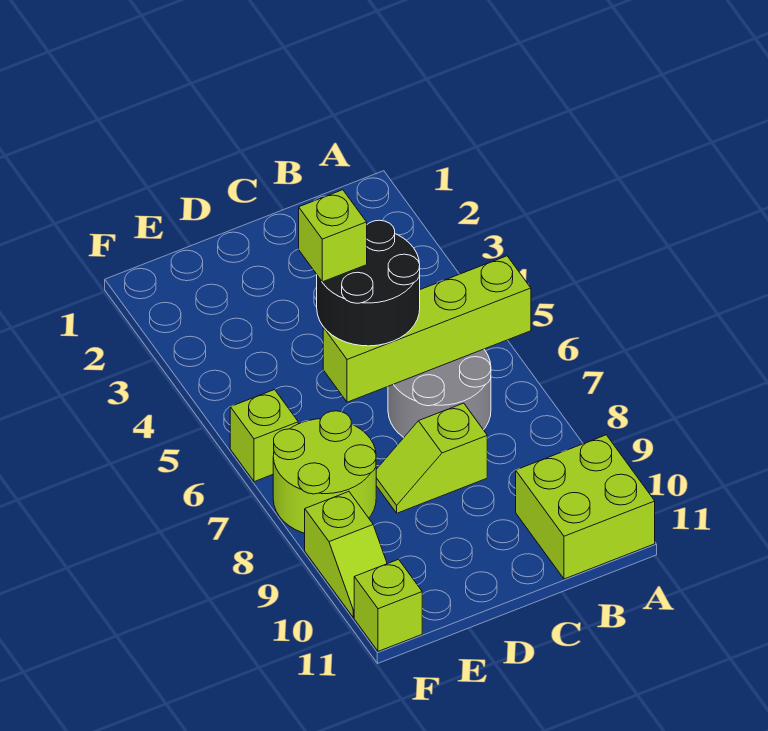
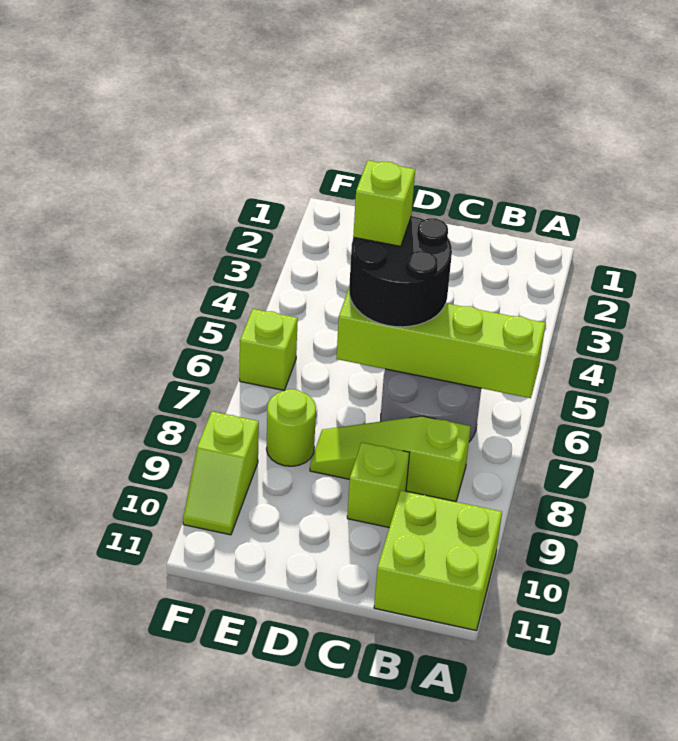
lime slope C8:D8 level 1 top C -> lime slope B8:D8 level 1 top B
lime round brick E7:F8 level 1 -> lime round brick E8 level 1
lime brick F11 level 1 -> lime brick C9 level 1

